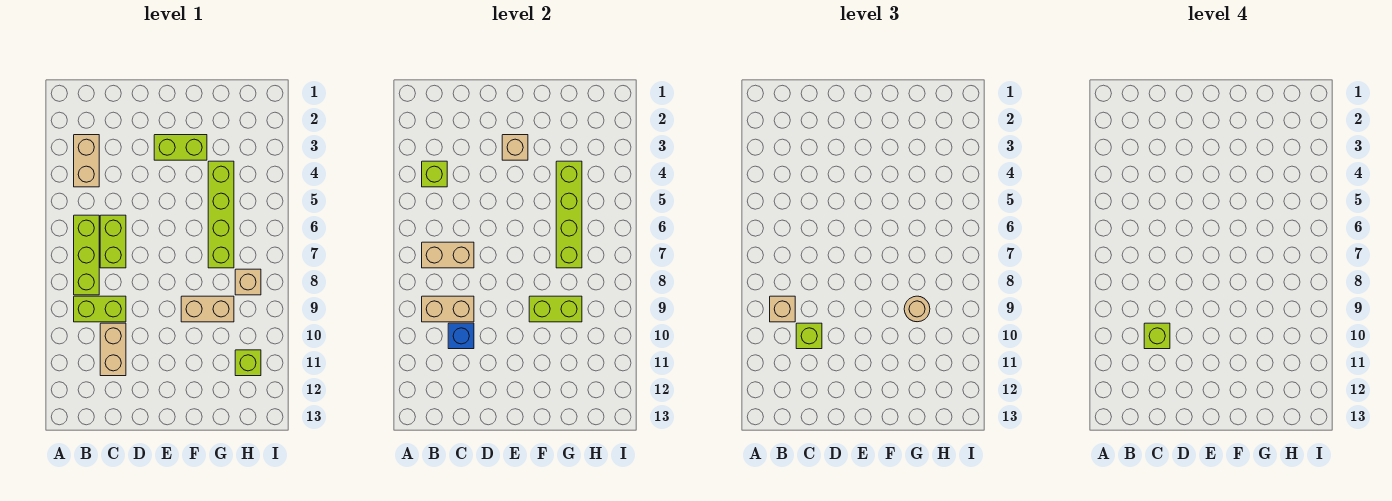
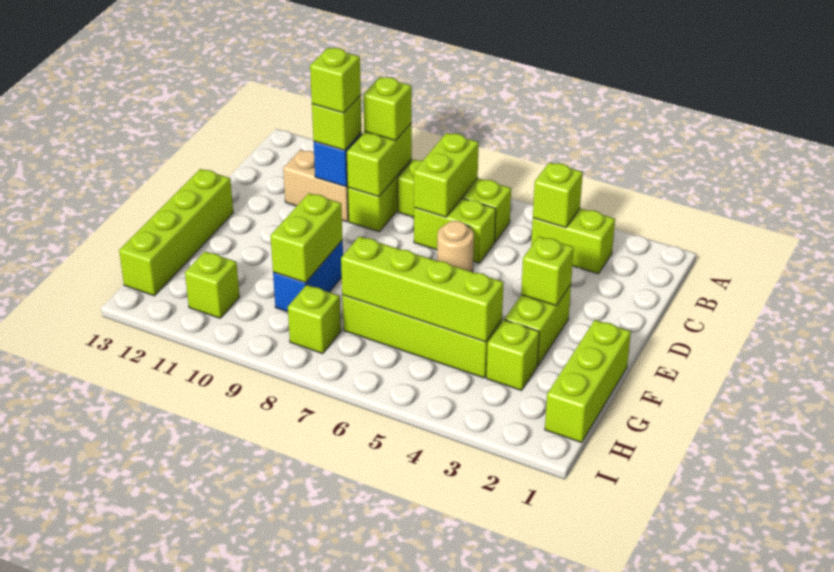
tan brick B3:B4 level 1 -> lime brick B3:B4 level 1
tan brick B7:C7 level 2 -> lime brick B7:C7 level 2
tan brick B9:C9 level 2 -> lime brick B9:C9 level 2
tan brick B9 level 3 -> lime brick B9 level 3
tan brick E3 level 2 -> lime brick E3 level 2
none -> lime brick E13:H13 level 1
none -> lime brick F1:H1 level 1
tan brick F9:G9 level 1 -> blue brick F9:G9 level 1
none -> lime brick G3 level 1
tan round brick G9 level 3 -> tan round brick D6 level 1
tan brick H8 level 1 -> lime brick H8 level 1

